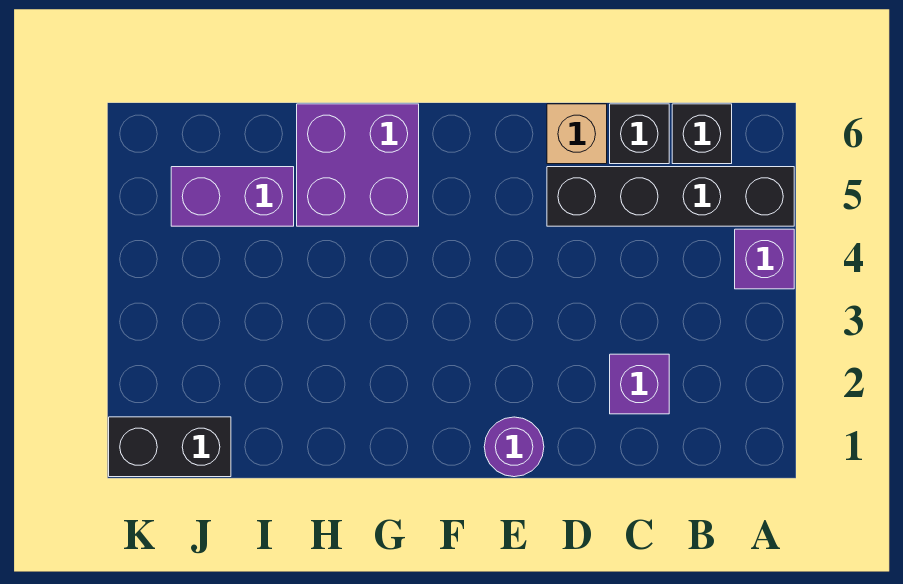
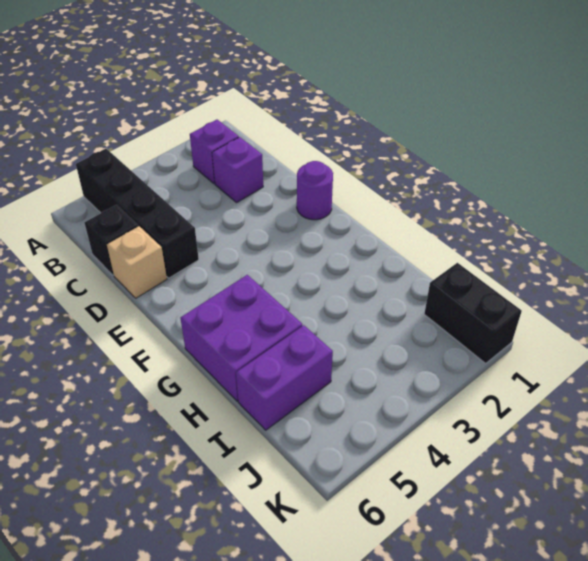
purple brick A4 level 1 -> purple brick B2 level 1
black brick B6 level 1 -> none
purple brick I5:J5 level 1 -> purple brick I5:I6 level 1

